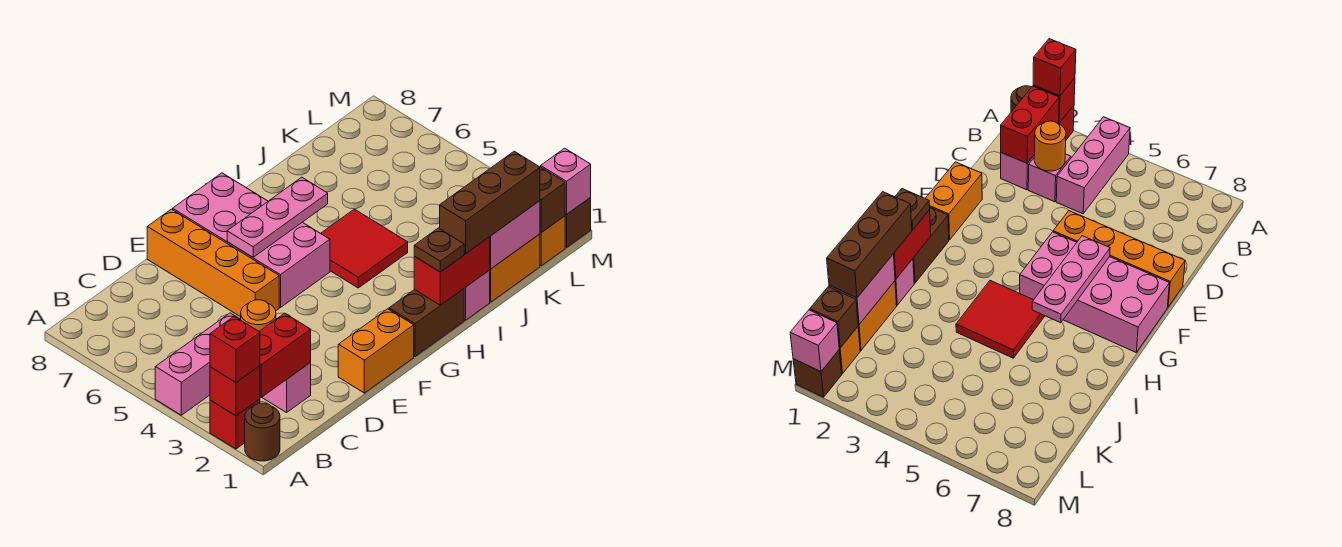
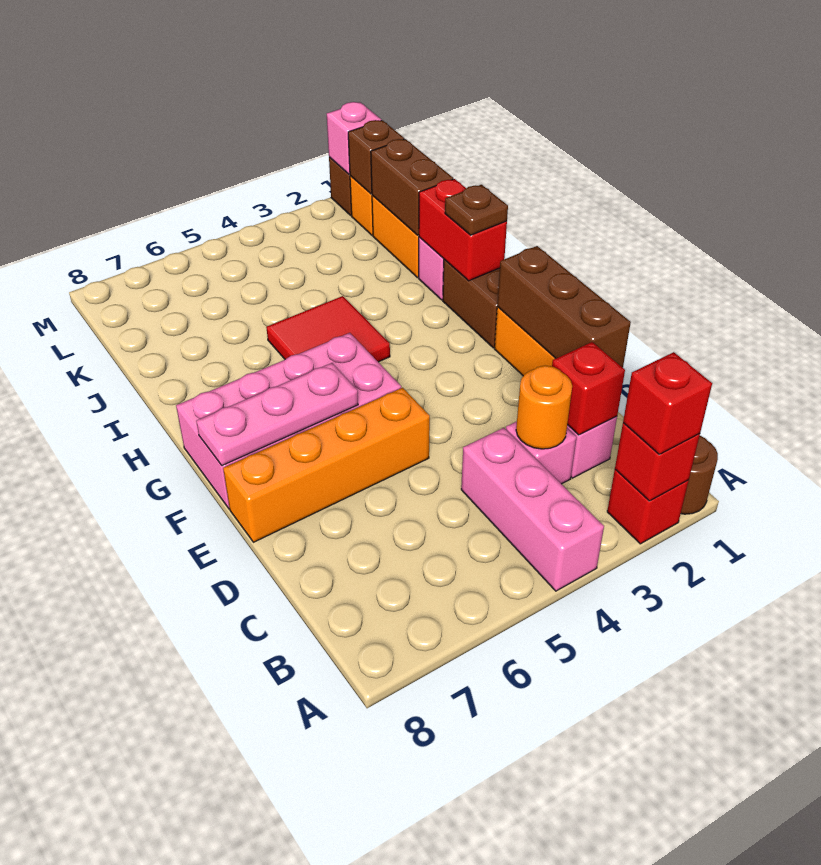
red brick B2:C2 level 2 -> red brick C2 level 2
pink plate F6:H6 level 2 -> pink plate F6:F8 level 2
brown brick I1:K1 level 3 -> brown brick D1:F1 level 2
pink brick J1:K1 level 2 -> brown brick J1:K1 level 2

